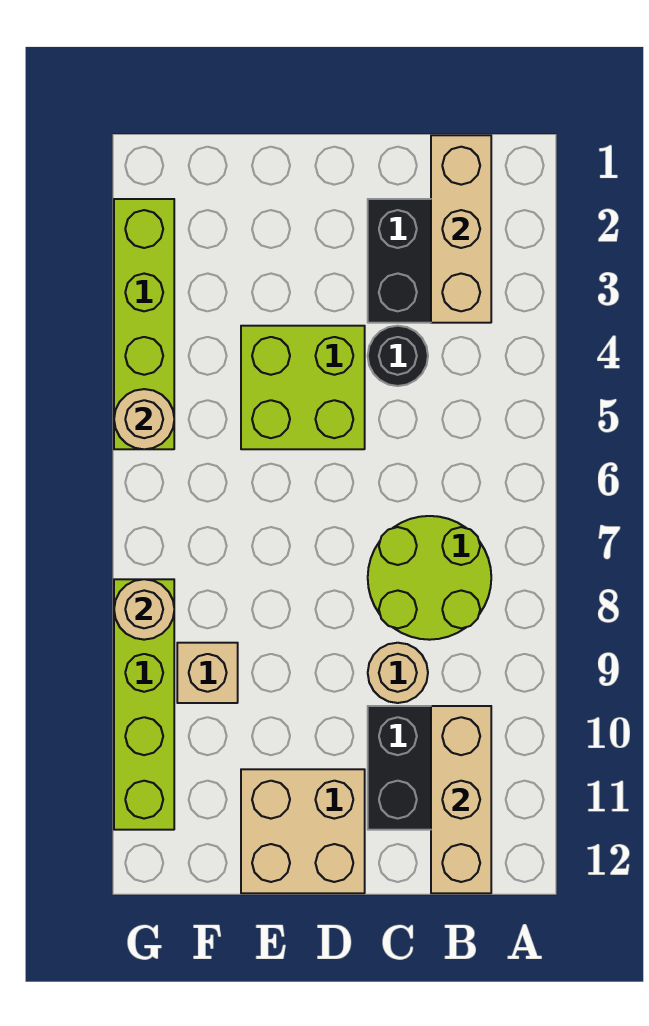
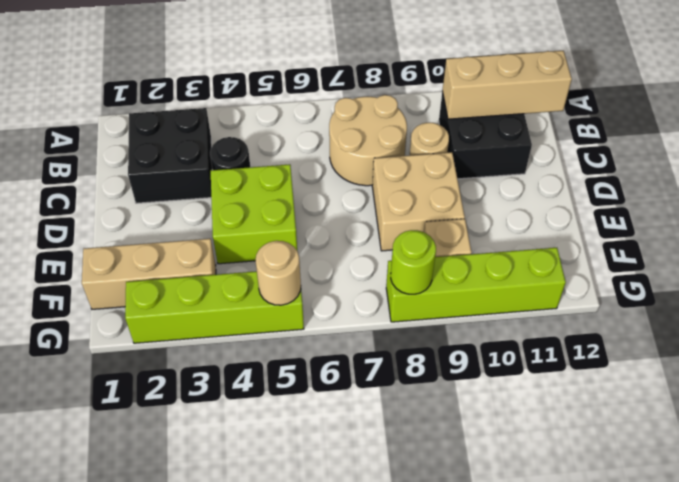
tan brick B1:B3 level 2 -> tan brick F1:F3 level 1
lime round brick B7:C8 level 1 -> tan round brick B7:C8 level 1
tan brick D11:E12 level 1 -> tan brick D8:E9 level 1
tan round brick G8 level 2 -> lime round brick G8 level 2

